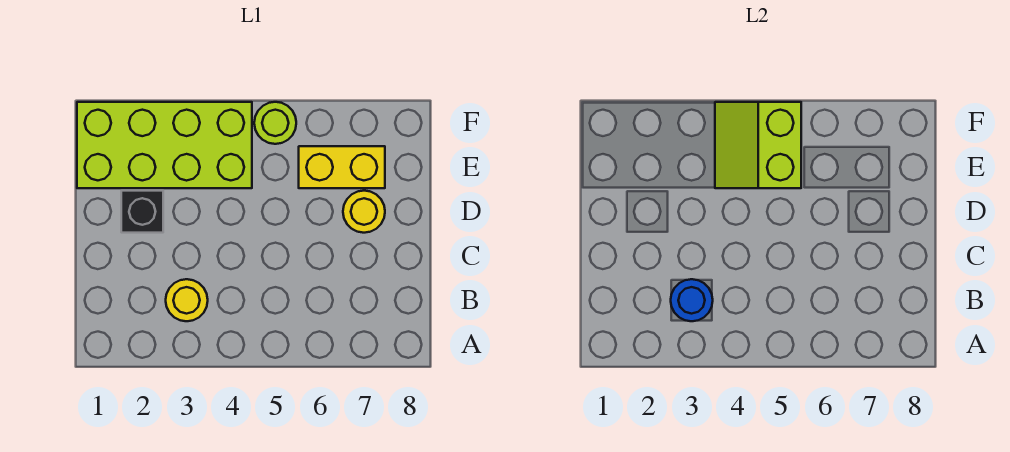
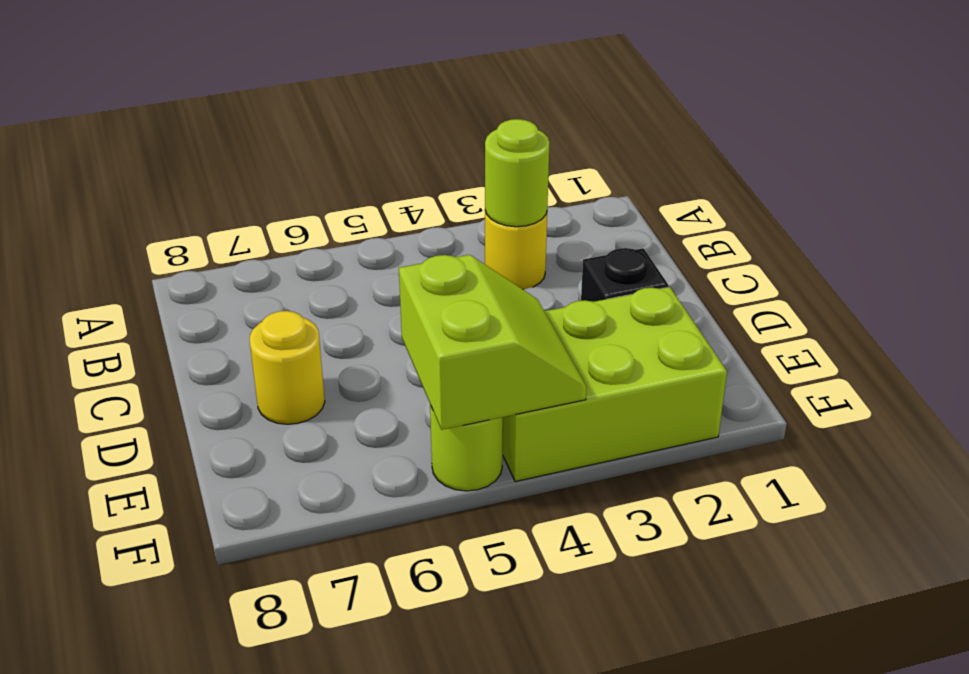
blue round brick B3 level 2 -> lime round brick B3 level 2
lime brick E1:F4 level 1 -> lime brick E2:F4 level 1
yellow brick E6:E7 level 1 -> none

